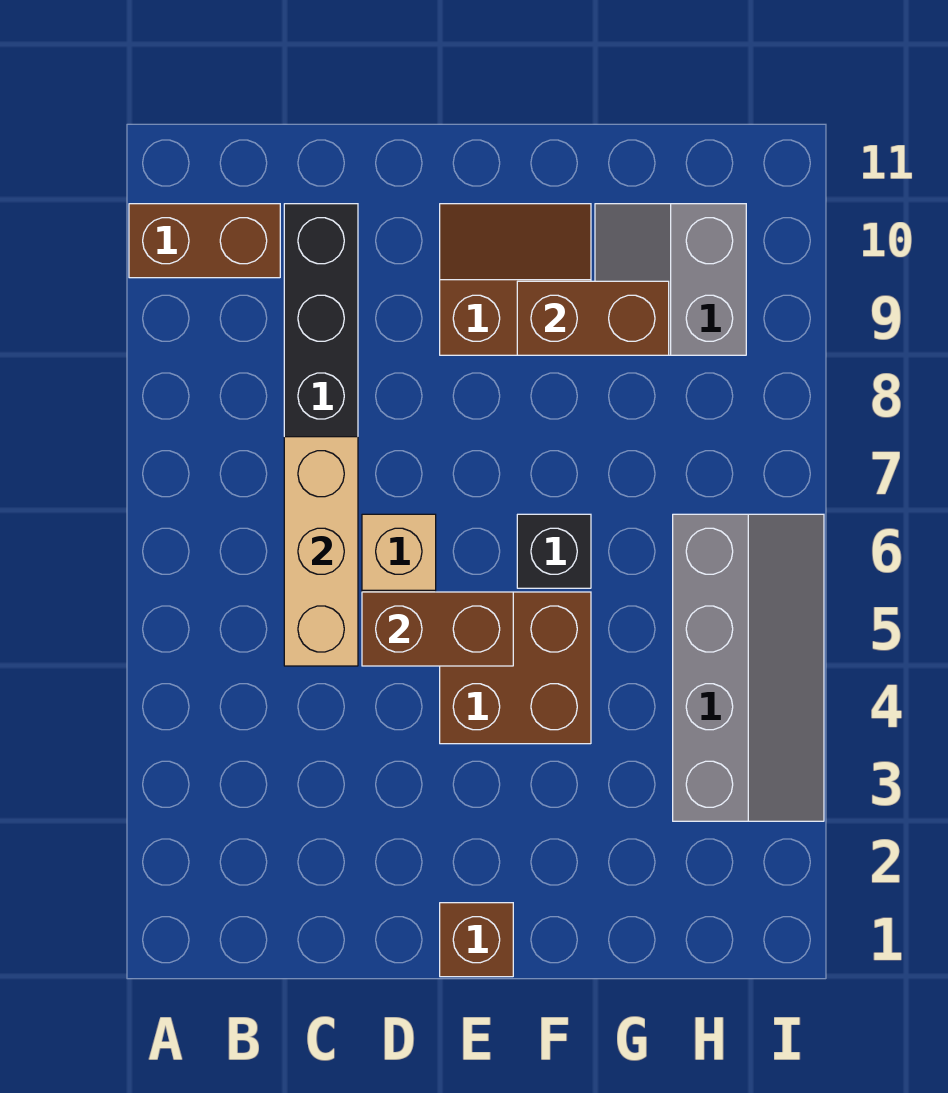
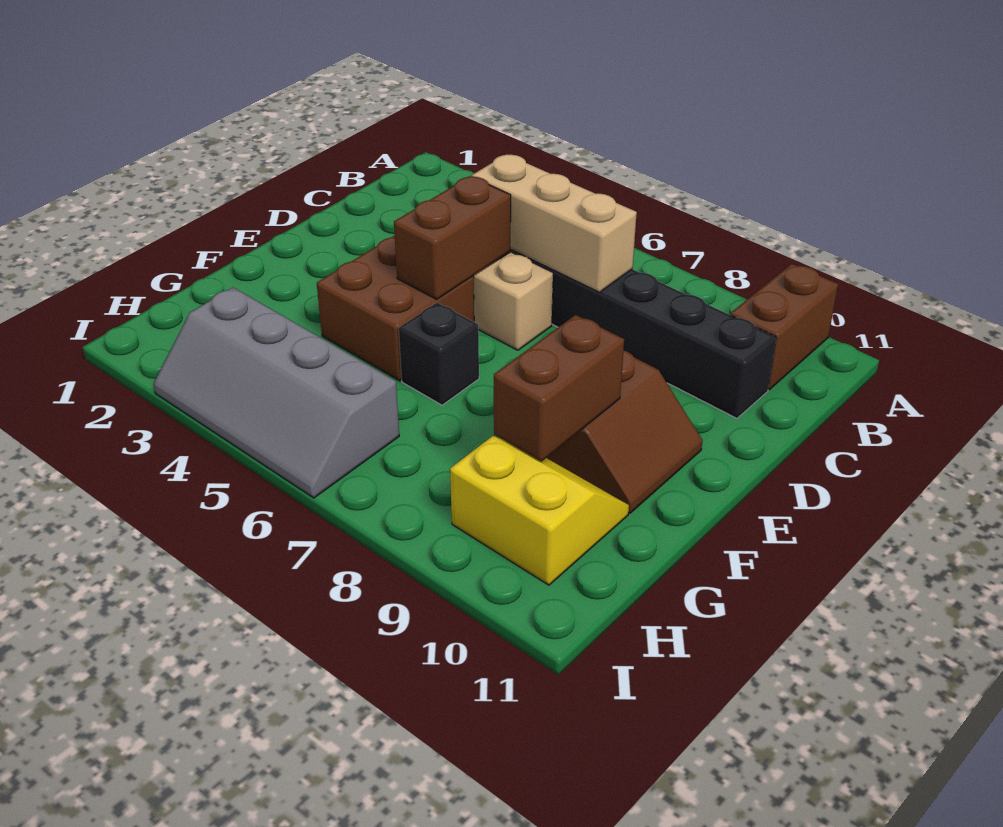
brown brick E1 level 1 -> none
grey slope G9:H10 level 1 top H -> yellow slope G9:H10 level 1 top H

